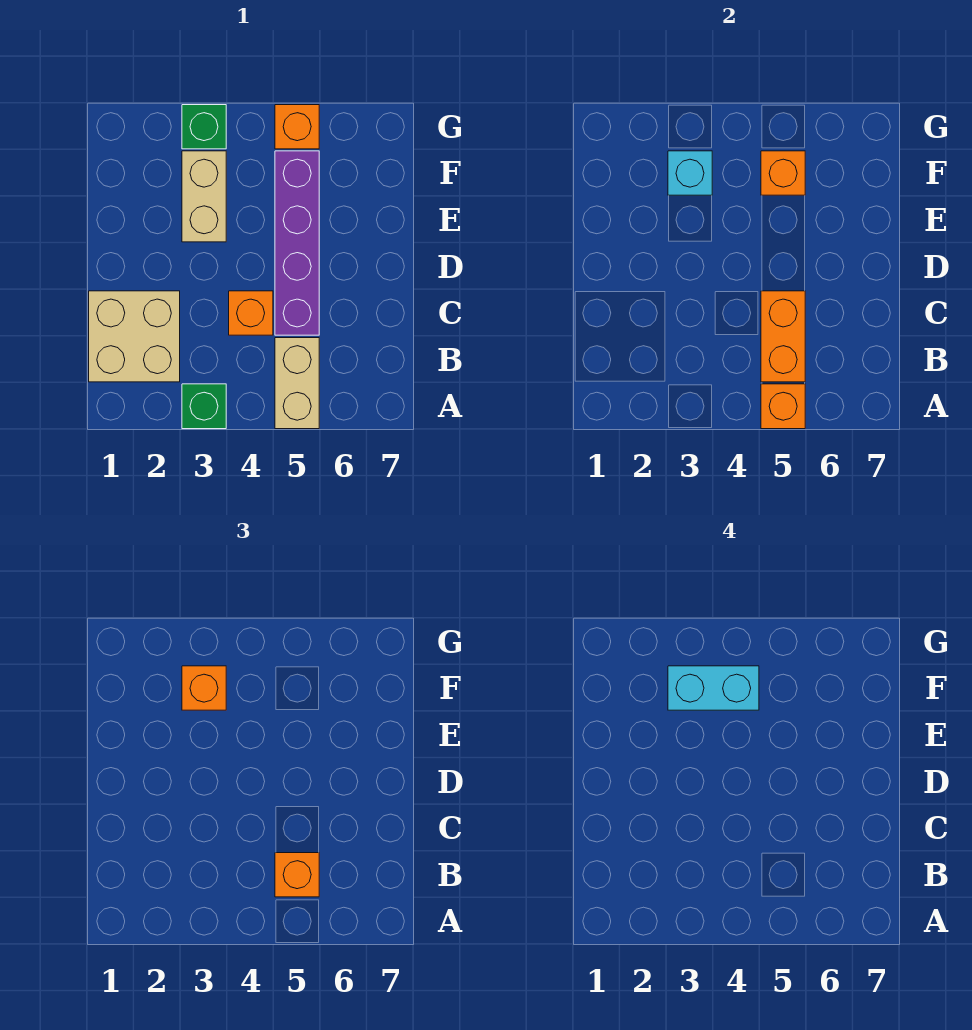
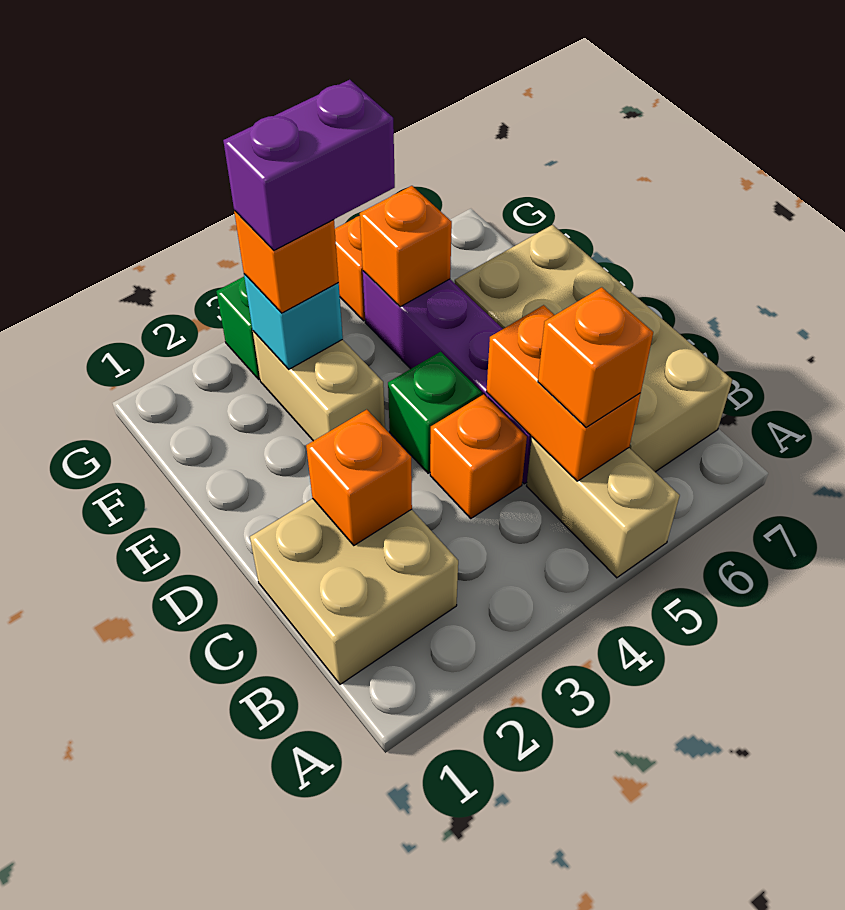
green brick A3 level 1 -> green brick D4 level 1
orange brick A5 level 2 -> orange brick C2 level 2
none -> tan brick B6:E7 level 1
cyan brick F3:F4 level 4 -> purple brick F3:F4 level 4

